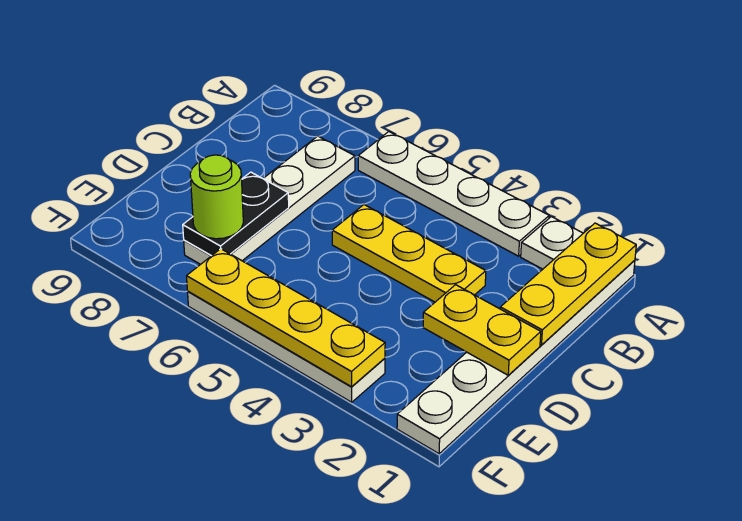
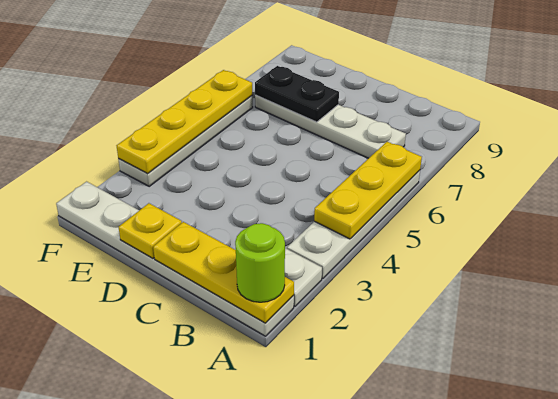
yellow plate C3:C5 level 1 -> yellow plate A4:A6 level 2
yellow plate D1:D2 level 2 -> yellow plate D1 level 2
lime round brick E7 level 3 -> lime round brick A1 level 3

